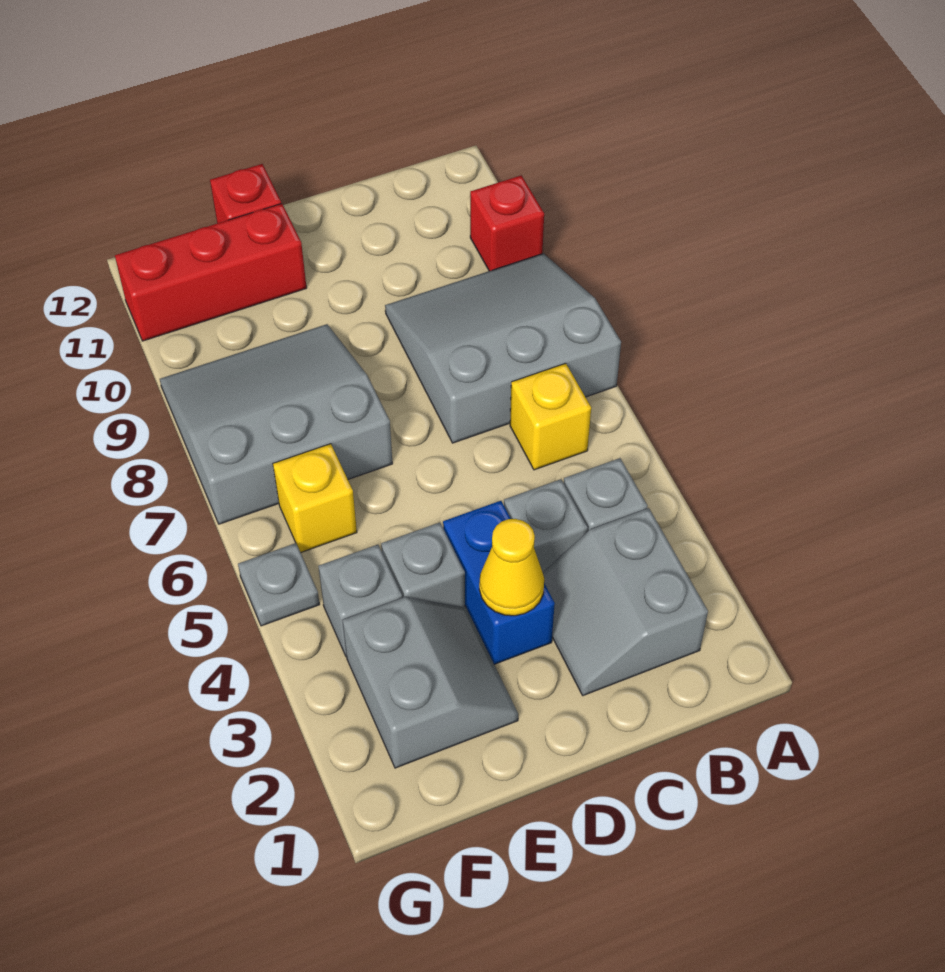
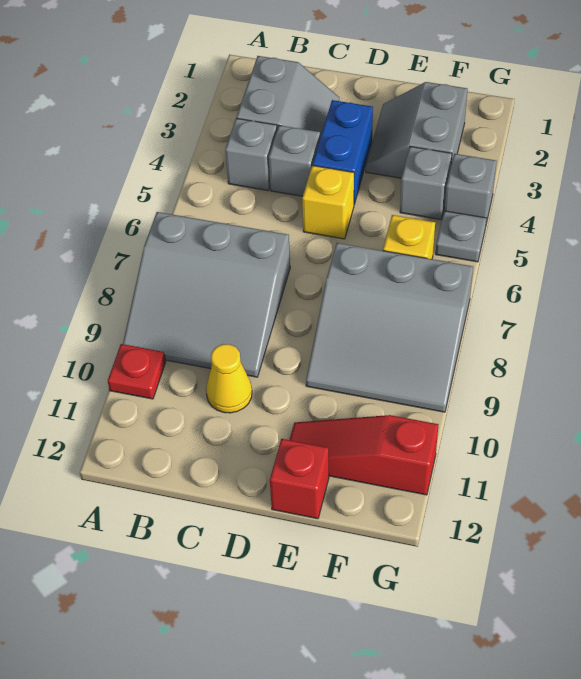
red brick A10 level 1 -> red plate A10 level 1
yellow brick B6 level 1 -> yellow brick D5 level 1
yellow cone D3 level 2 -> yellow cone C10 level 1
grey brick E4 level 1 -> grey brick G4 level 1
red brick E11:G11 level 1 -> red slope E11:G11 level 1 top G

